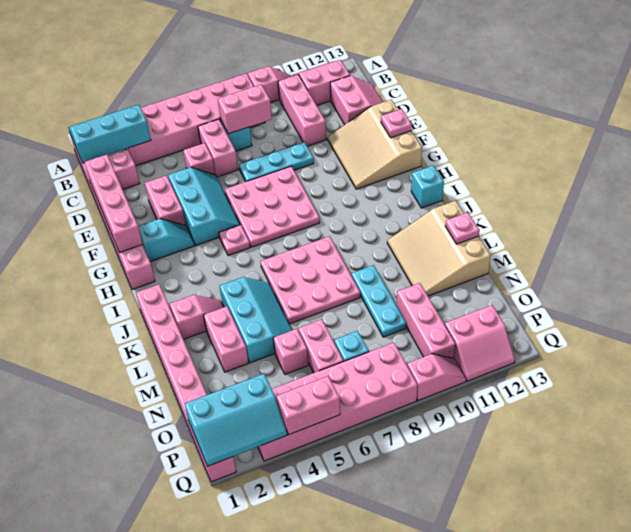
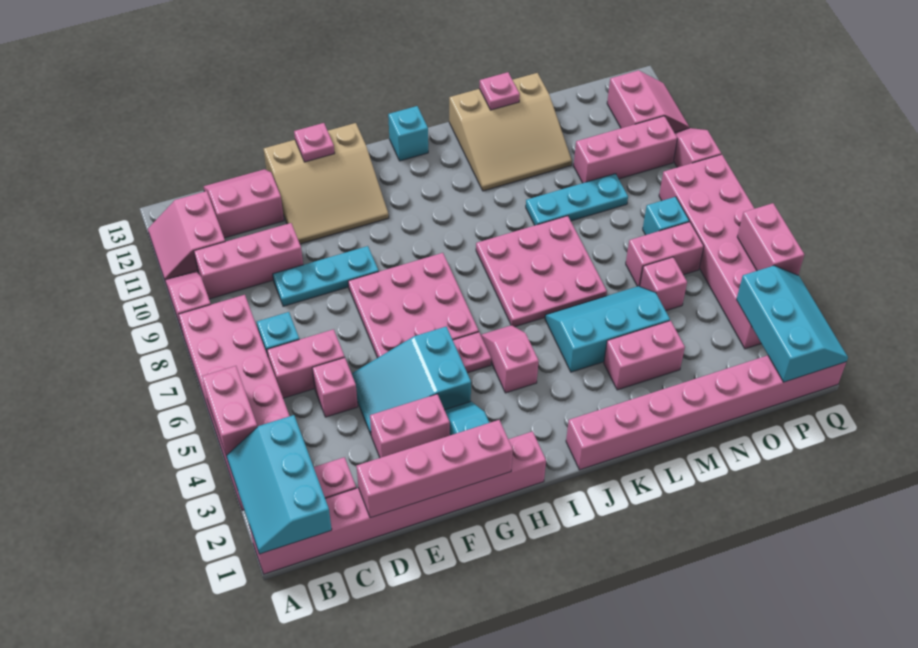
pink brick C7:C8 level 2 -> pink brick A4:A5 level 2
cyan slope E4:G5 level 1 top 4 -> cyan slope E4:G5 level 1 top G
cyan plate E7:E9 level 1 -> cyan plate D9:F9 level 1
pink slope K2:K3 level 1 top 2 -> pink slope I4:I5 level 1 top 4

